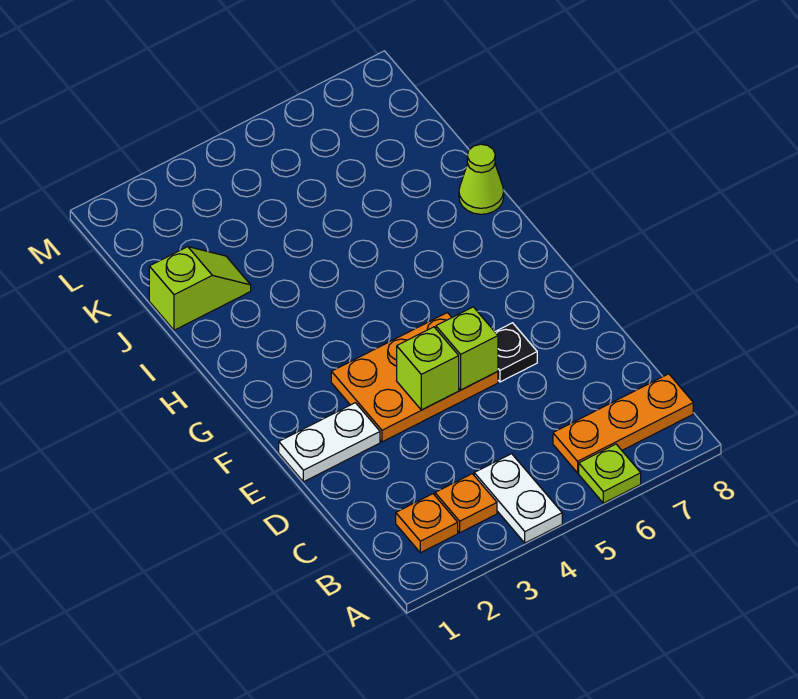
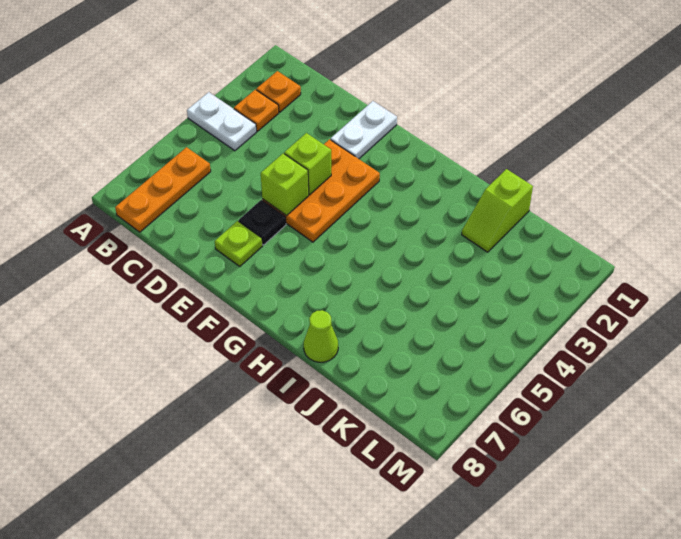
lime plate A6 level 1 -> lime plate E7 level 1

